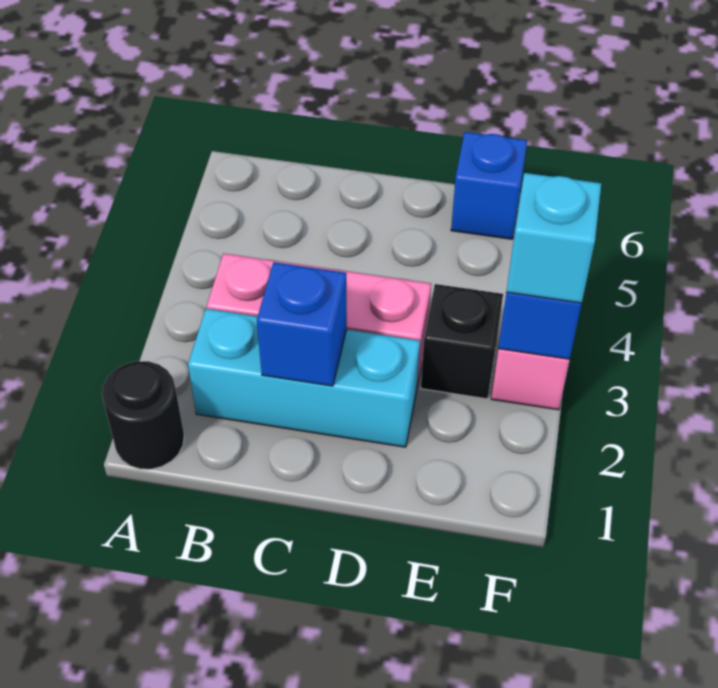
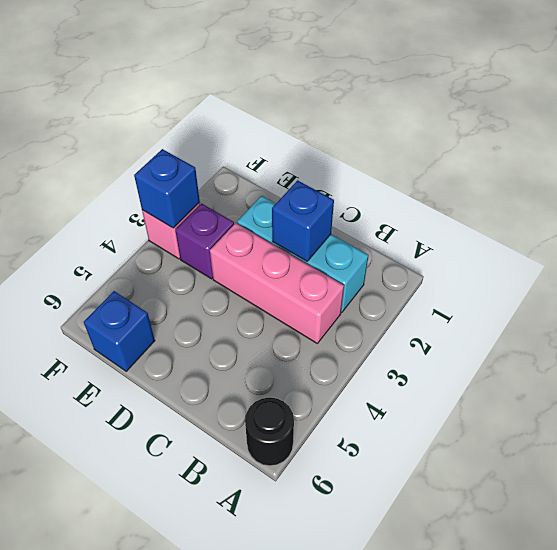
black round brick A1 level 1 -> black round brick A6 level 1
black brick E3 level 1 -> purple brick E3 level 1
cyan brick F3 level 3 -> none

